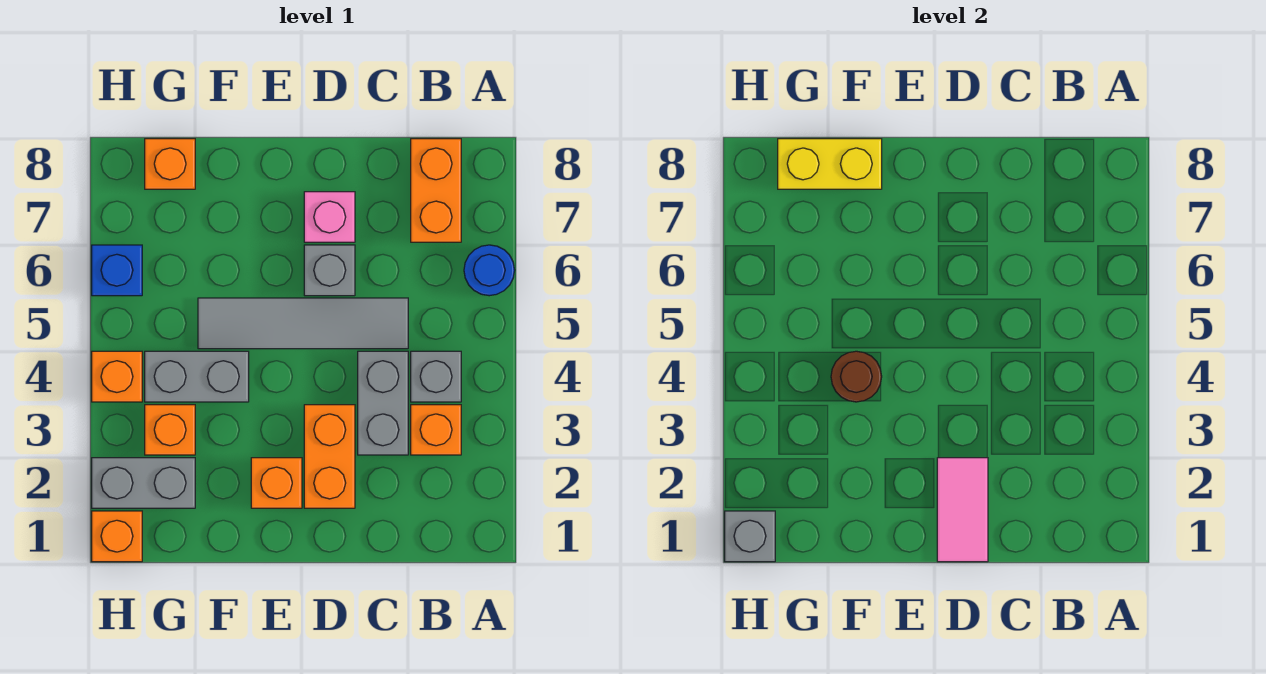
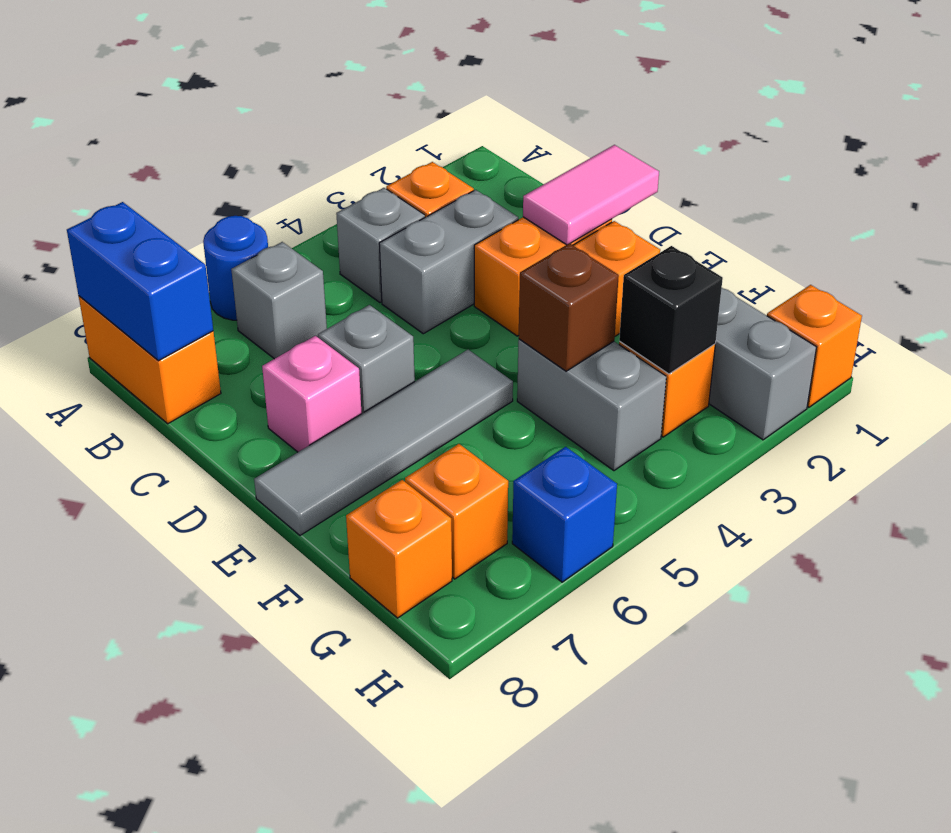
none -> blue brick A8:B8 level 2
orange brick B7:B8 level 1 -> orange brick A8:B8 level 1
grey tile C5:F5 level 1 -> grey tile E5:E8 level 1
brown round brick F4 level 2 -> brown brick F4 level 2
yellow brick F8:G8 level 2 -> none
none -> black brick G3 level 2
grey brick H1 level 2 -> grey brick B6 level 1
orange brick H4 level 1 -> orange brick G7 level 1

